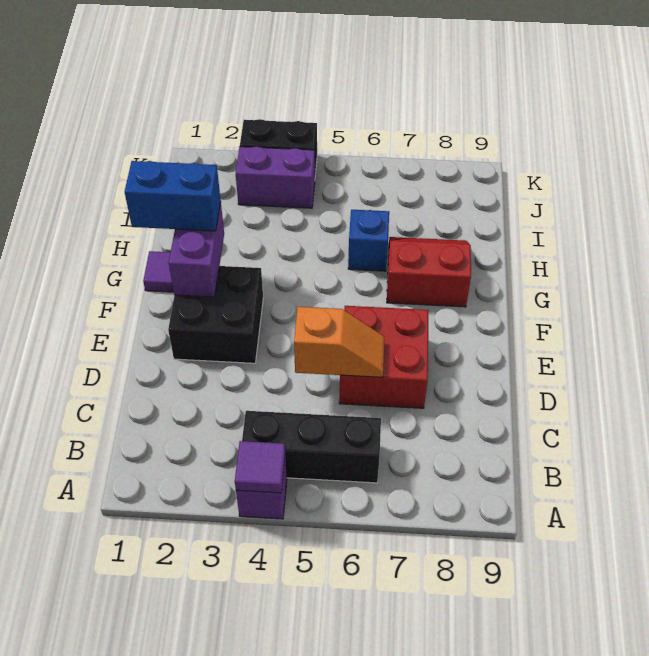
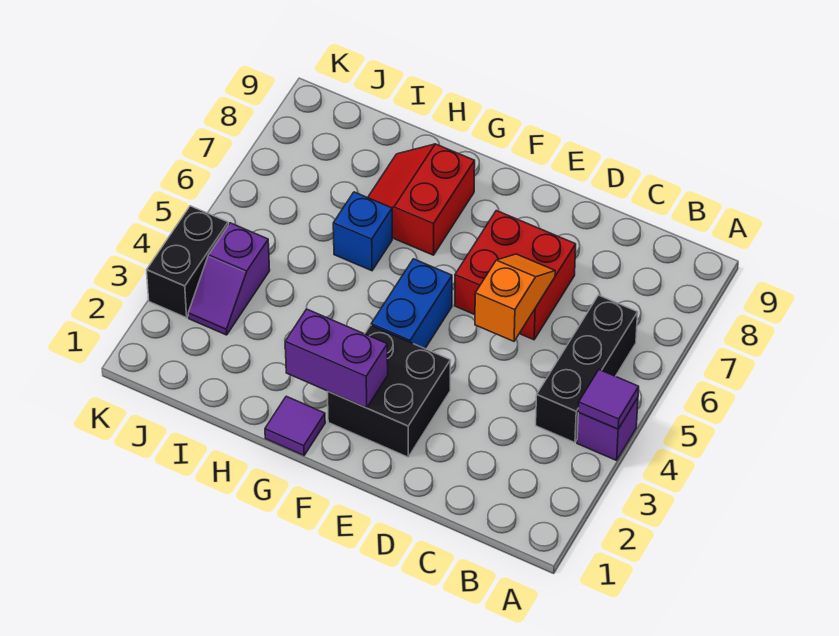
blue brick G1:G2 level 3 -> blue brick F4:F5 level 1
purple brick J3:J4 level 1 -> purple slope J3:J4 level 1 top 4

